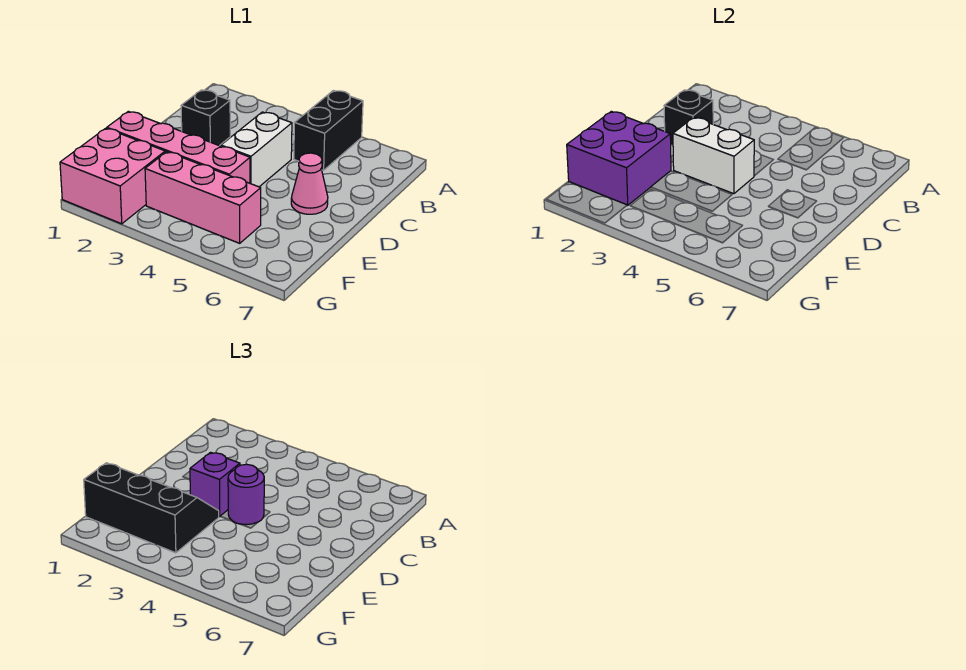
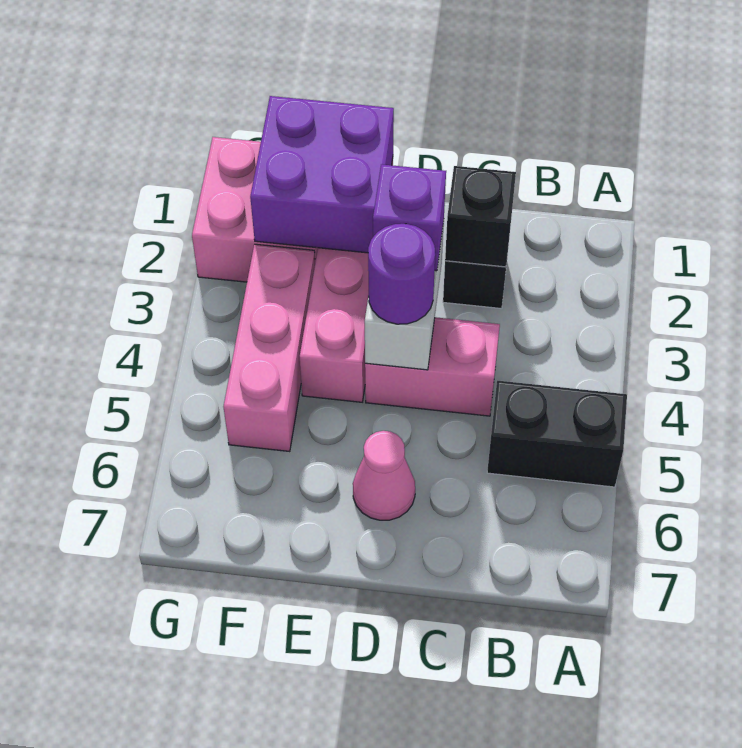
white brick C4:D4 level 1 -> pink brick C4:D4 level 1
black slope E1:F3 level 3 top F -> none

